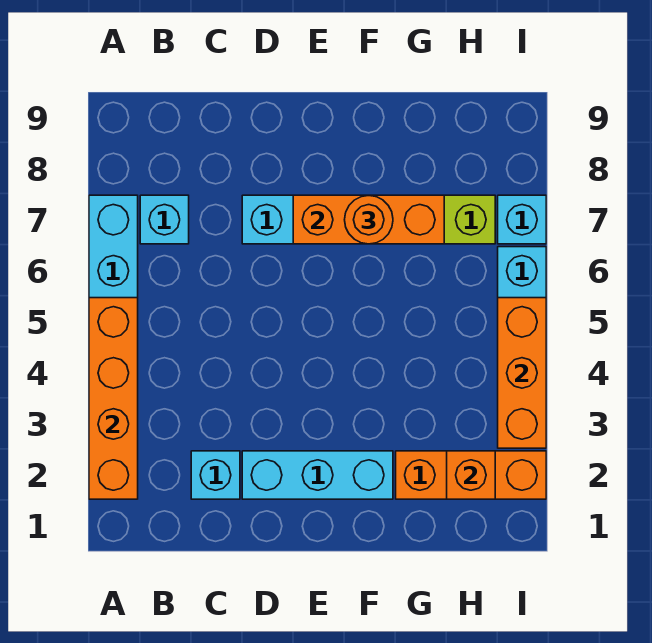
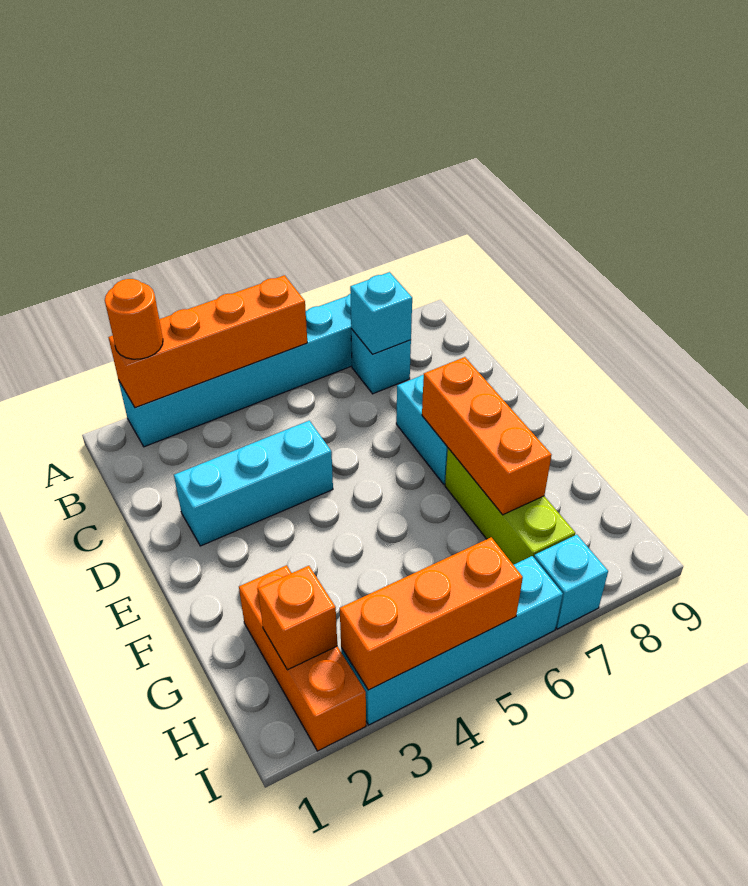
cyan brick C2 level 1 -> cyan brick B7 level 2
cyan brick D2:F2 level 1 -> cyan brick D2:D4 level 1
orange round brick F7 level 3 -> orange round brick A2 level 3

